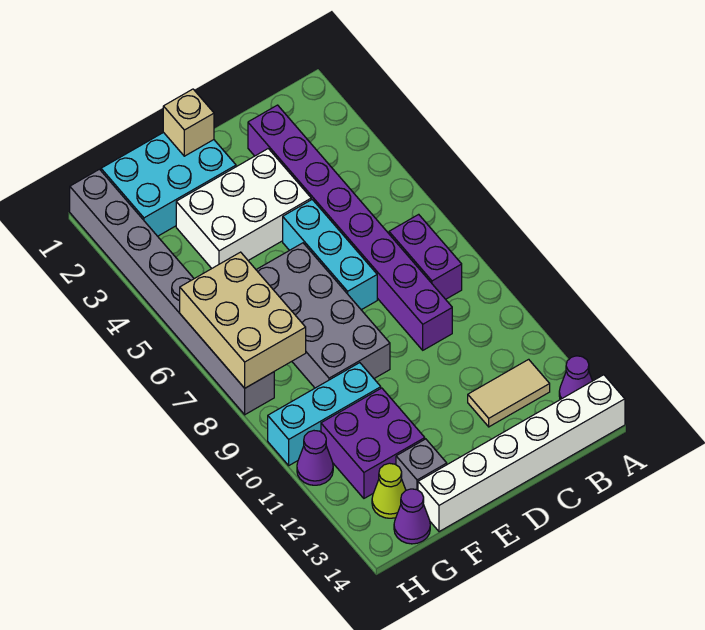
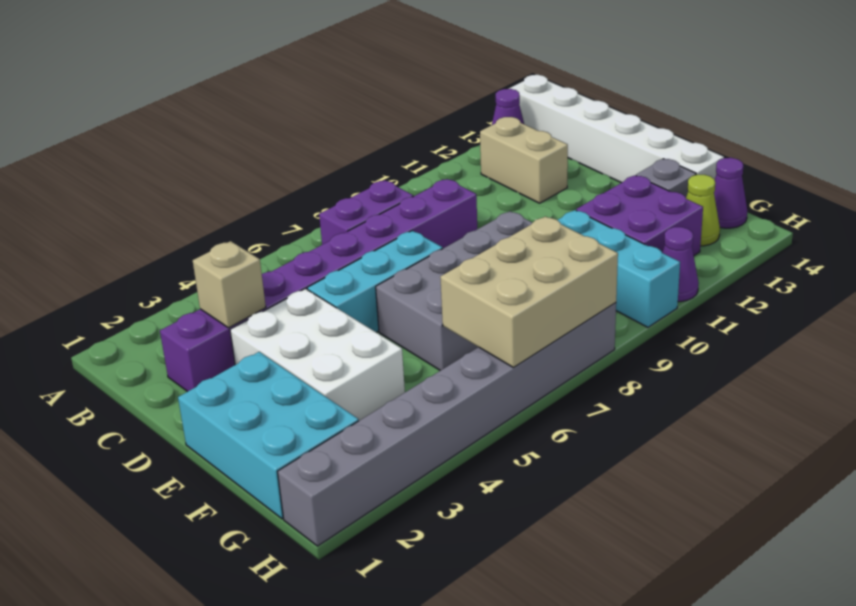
tan tile B12:C12 level 1 -> tan brick B12:C12 level 1
tan brick E1 level 2 -> tan brick C3 level 2

